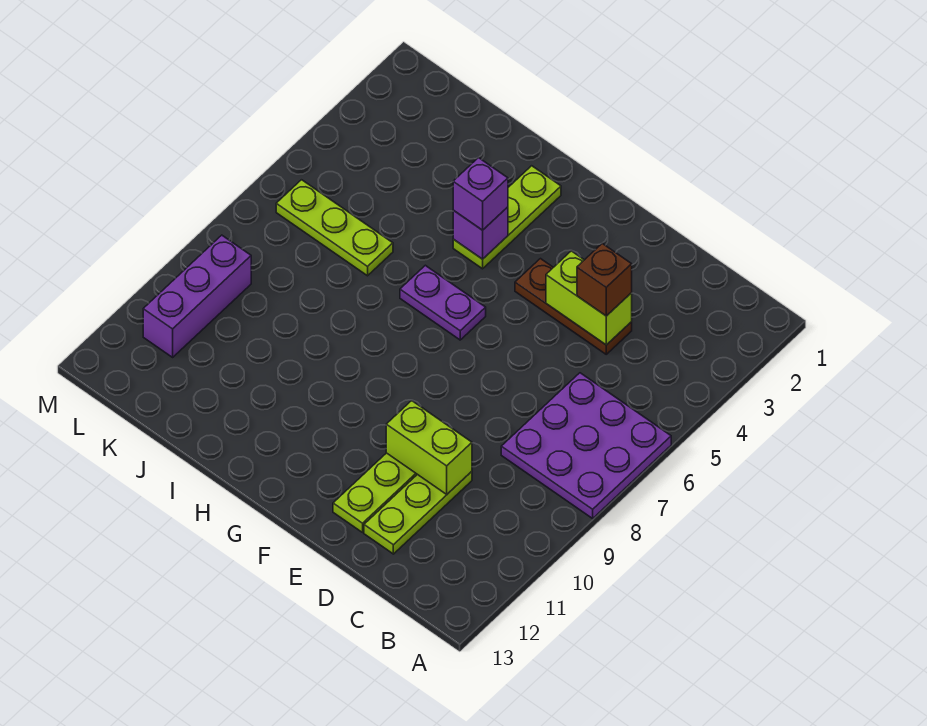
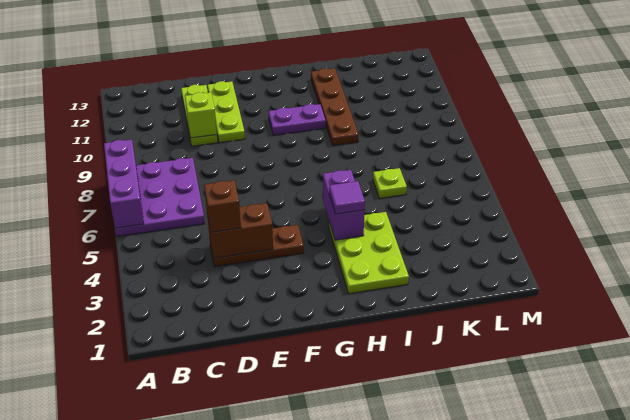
lime brick D4:E4 level 2 -> brown brick D4:E4 level 2
lime brick D10:E10 level 2 -> lime brick D10 level 2
purple plate G6:H6 level 1 -> purple plate G10:H10 level 1
lime plate H2:H4 level 1 -> lime plate H2:I4 level 1
purple brick H4 level 2 -> purple brick H4:H5 level 2
purple brick H4 level 3 -> purple tile H4 level 3
none -> brown plate I9:I12 level 1
lime plate J6:L6 level 1 -> lime plate J6 level 1
purple brick L9:L11 level 1 -> purple brick A6:A8 level 2

